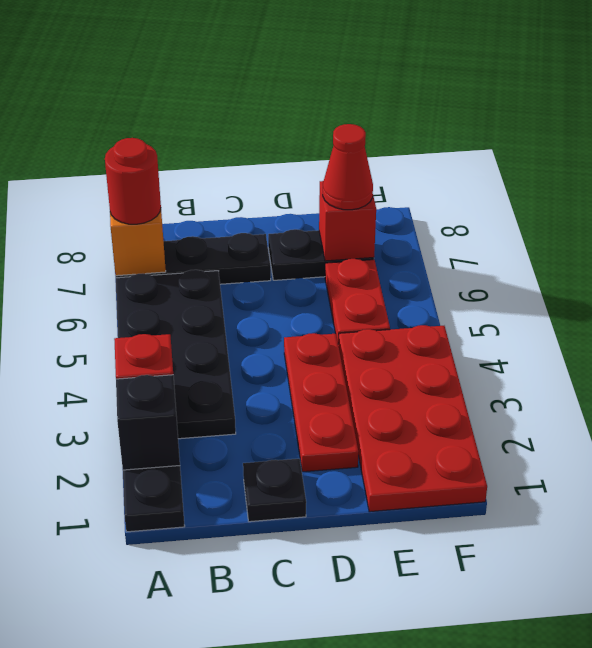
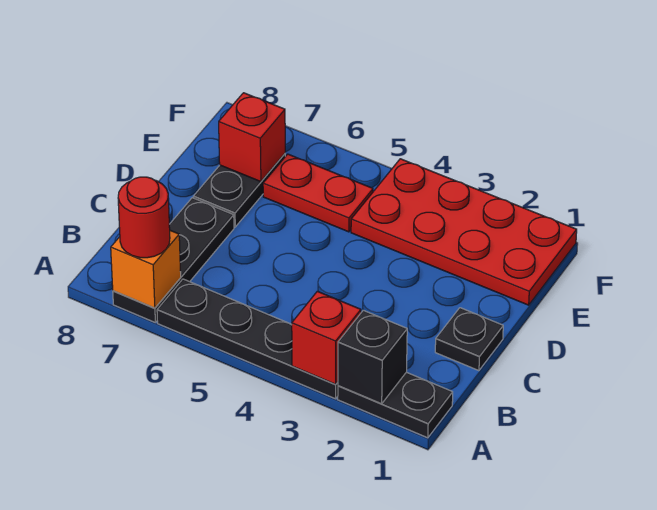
black plate A3:B6 level 1 -> black plate A3:A6 level 1
red plate D2:D4 level 1 -> none
red cone E7 level 3 -> none

